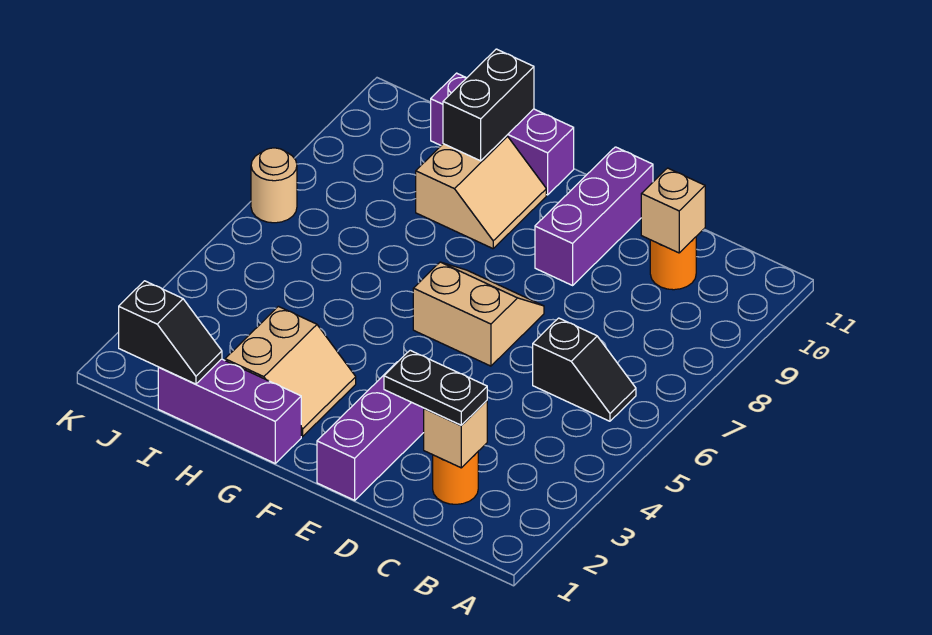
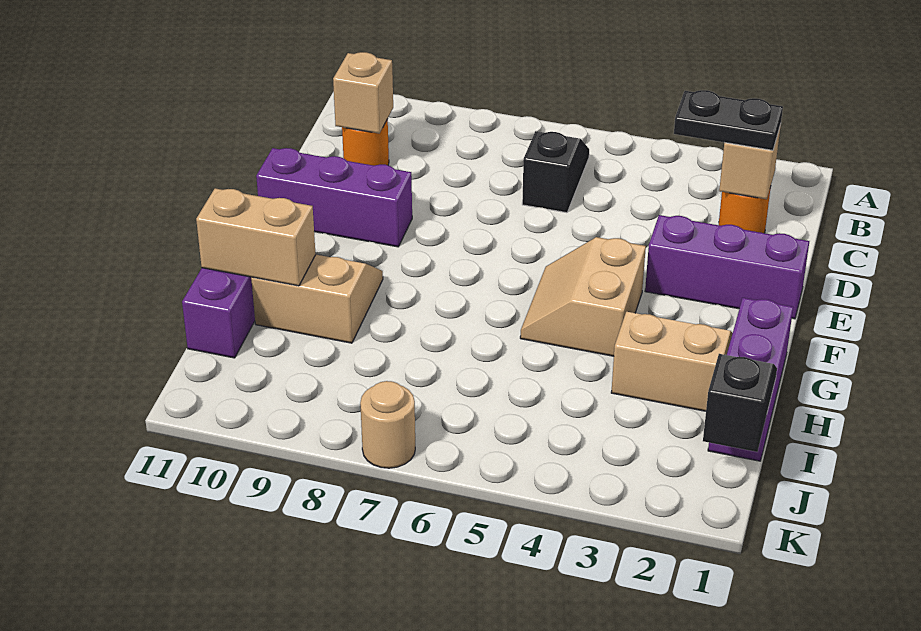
black plate C2:D2 level 3 -> black plate C2:C3 level 3
tan slope E6:F7 level 1 top 6 -> tan slope F4:G5 level 1 top 4
black brick H10:H11 level 2 -> tan brick H10:H11 level 2

